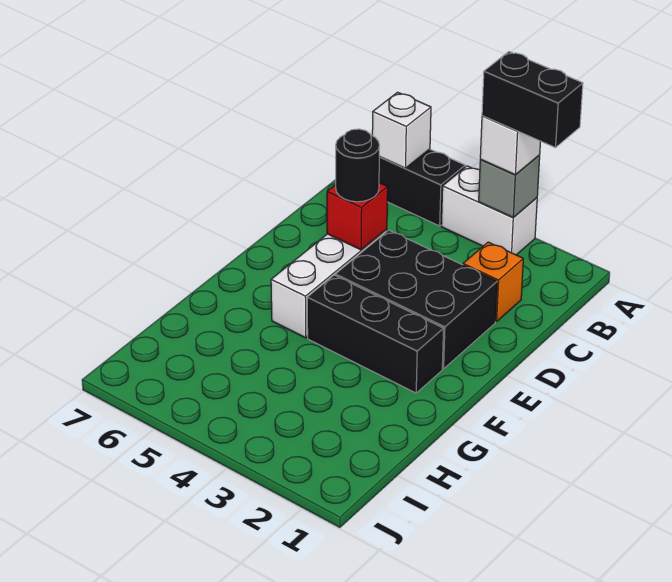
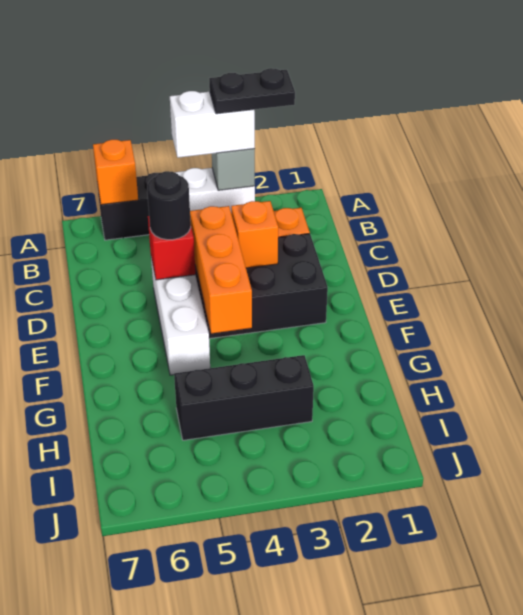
black brick A2:A3 level 4 -> black plate A2:A3 level 4
white brick A3 level 3 -> white brick A3:A4 level 3
white brick A6 level 2 -> orange brick A6 level 2
none -> orange brick D3 level 2
none -> orange brick D4:F4 level 2
black brick F2:F4 level 1 -> black brick H3:H5 level 1

